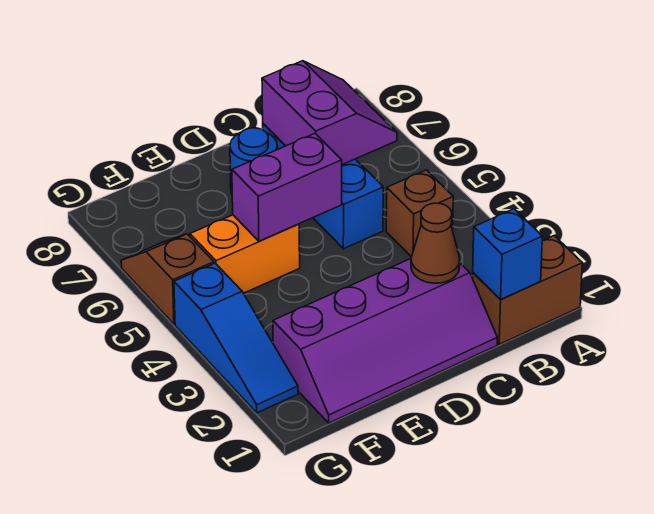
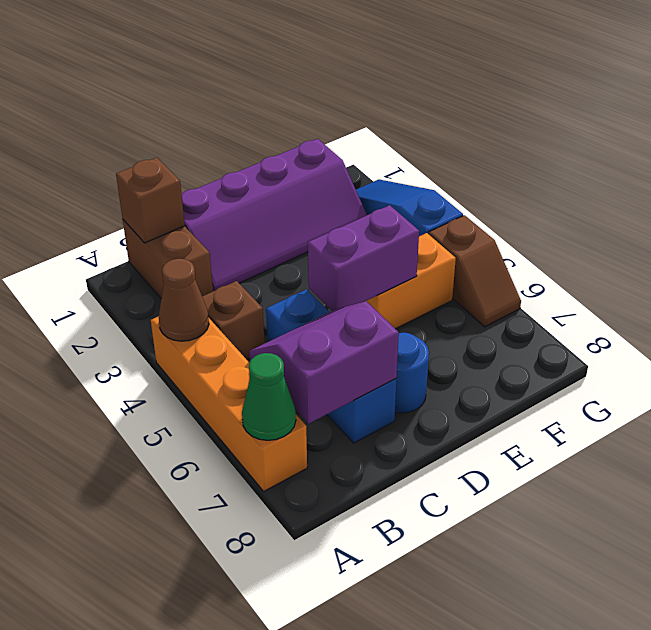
brown brick A1:B1 level 1 -> brown brick B1:B2 level 1
none -> orange brick A4:A7 level 1
none -> green cone A7 level 2
blue brick B1 level 2 -> brown brick B1 level 2
purple slope B6:C7 level 2 top C -> purple slope B6:C7 level 2 top 7
purple slope C1:F2 level 1 top 2 -> purple slope C1:F2 level 1 top 1
brown cone C2 level 2 -> brown cone A4 level 2

